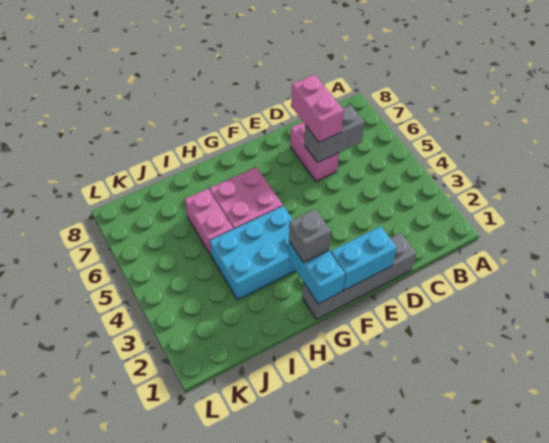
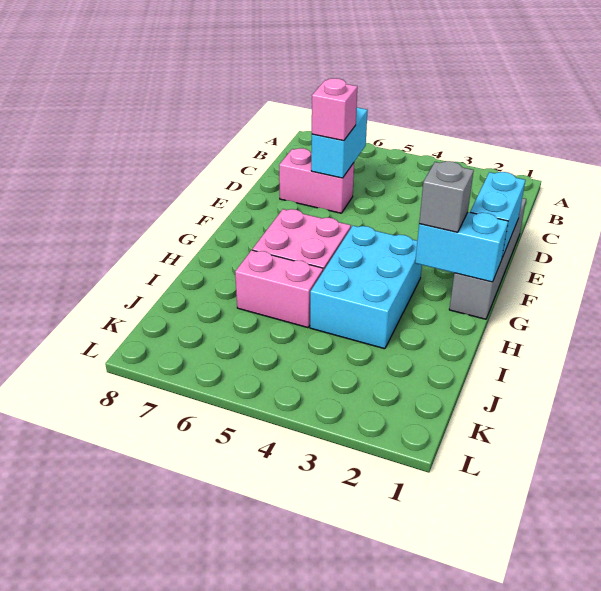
grey brick C6:D6 level 2 -> cyan brick C6:D6 level 2
pink brick D6:D7 level 3 -> pink brick D6 level 3

